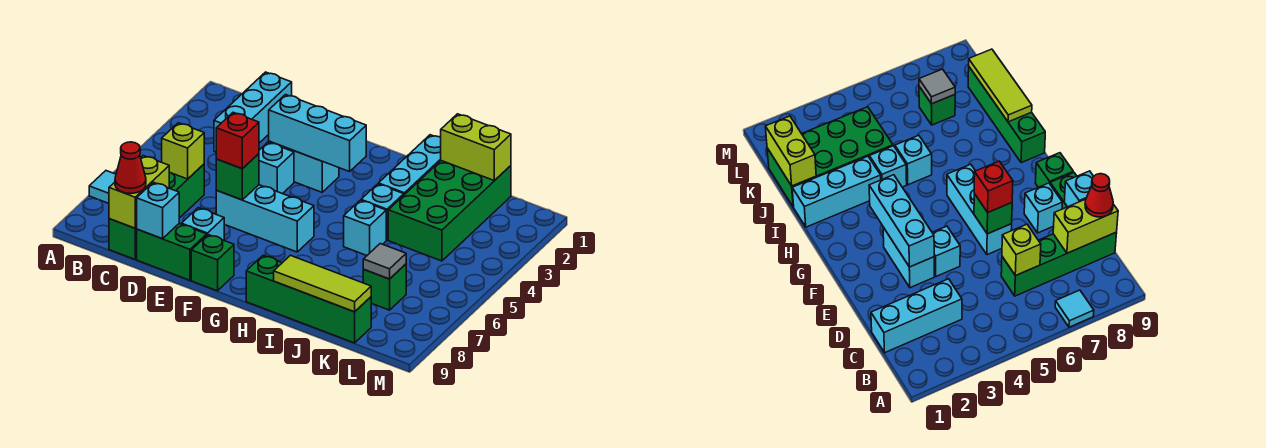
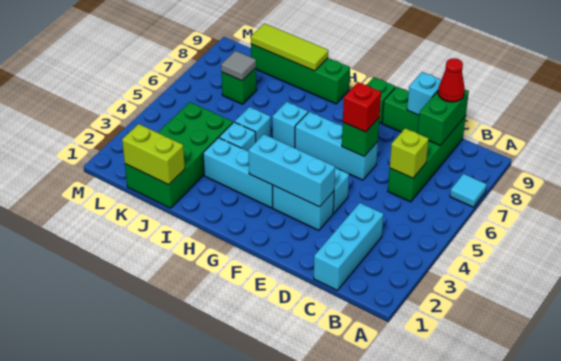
lime brick C8:C9 level 2 -> green brick C8:C9 level 2
cyan brick E8 level 1 -> cyan brick H6 level 1
cyan brick I1:I3 level 1 -> cyan brick G3:I3 level 1

